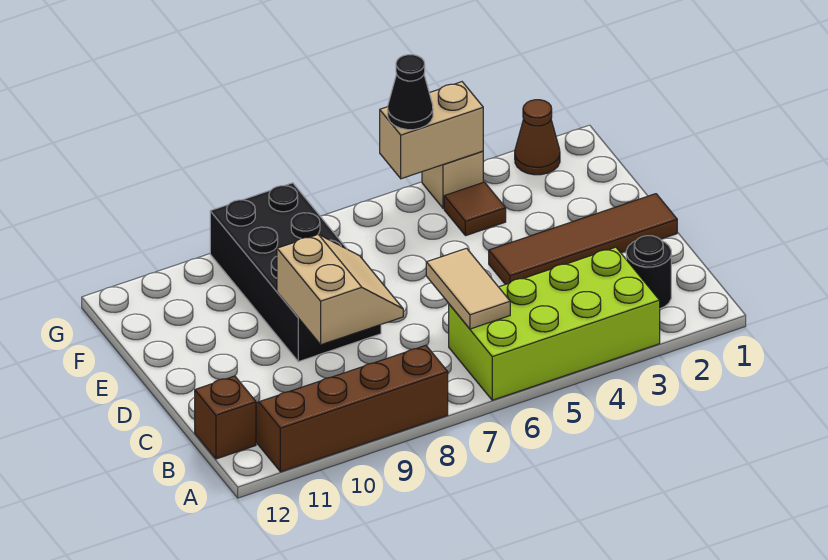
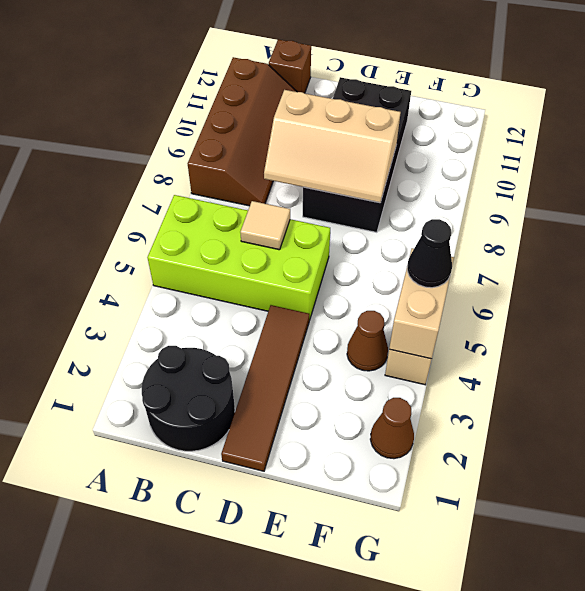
lime brick A3:B6 level 1 -> lime brick A5:D6 level 1
black round brick B2 level 1 -> black round brick B1:C2 level 1
tan tile B6:C6 level 2 -> tan tile C6 level 2
tan slope C8:D9 level 2 top 9 -> tan slope C8:E9 level 2 top 9
black brick D8:G9 level 1 -> black brick D8:E11 level 1
brown tile F4 level 1 -> brown cone F4 level 1

